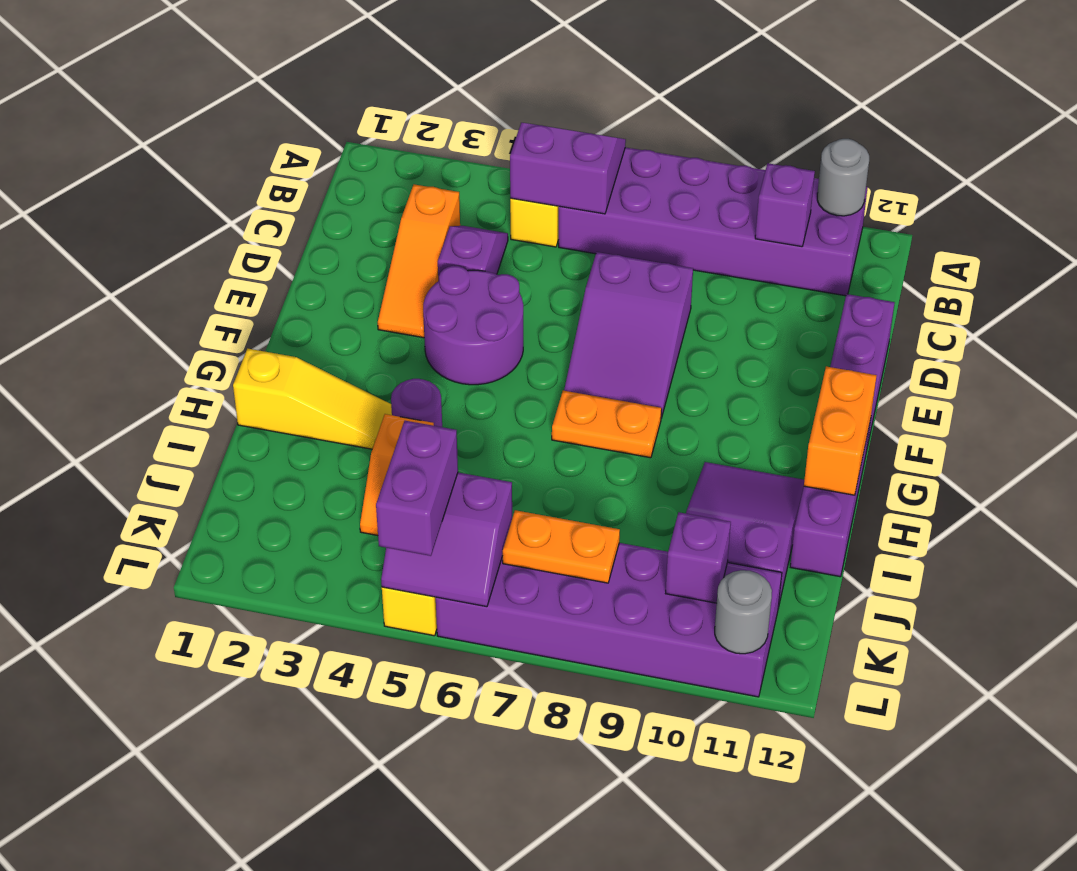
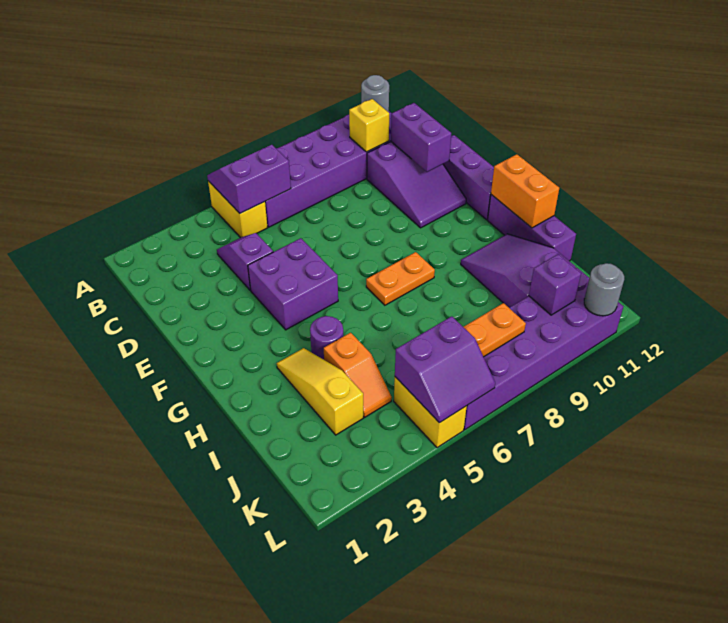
purple brick B10 level 2 -> yellow brick B10 level 2
orange slope C3:E3 level 1 top C -> none
purple slope D7:F8 level 1 top D -> purple slope C10:E11 level 1 top C
purple round brick E4:F5 level 1 -> purple brick E4:F5 level 1
yellow slope H1:H3 level 1 top 1 -> yellow slope H3:J3 level 1 top J
purple brick K5:L5 level 3 -> purple brick C11:D11 level 2

